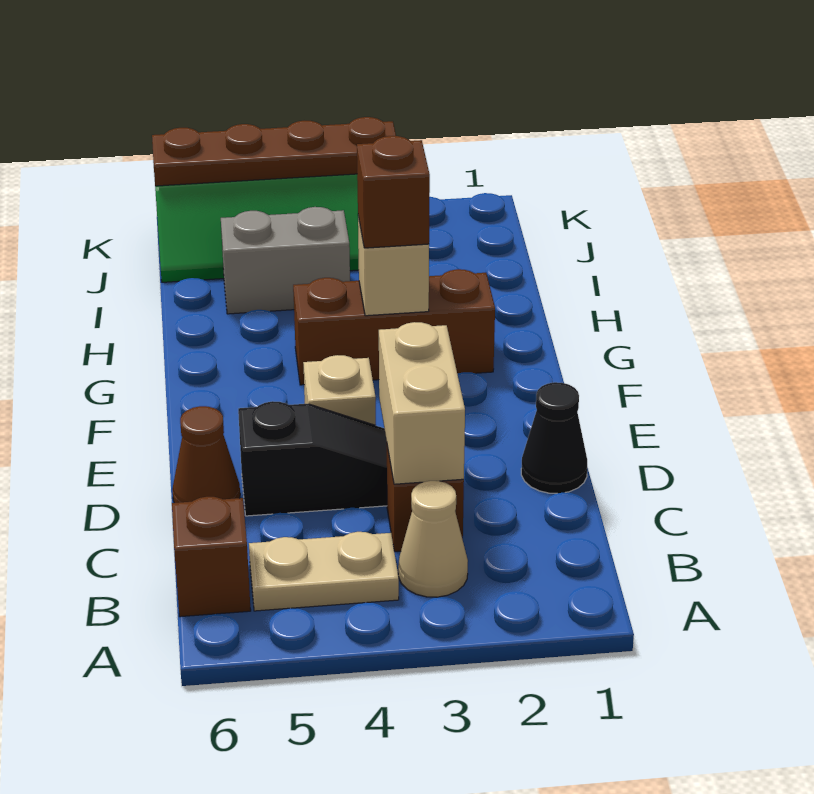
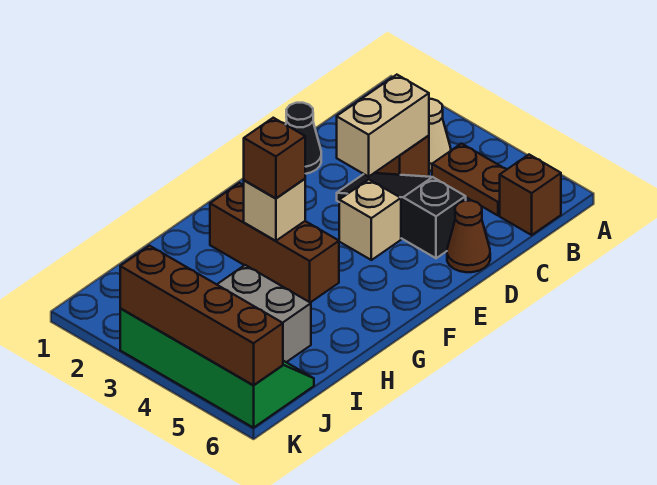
tan plate B4:B5 level 1 -> brown plate B4:B5 level 1
brown plate K3:K6 level 2 -> brown brick K3:K6 level 2

